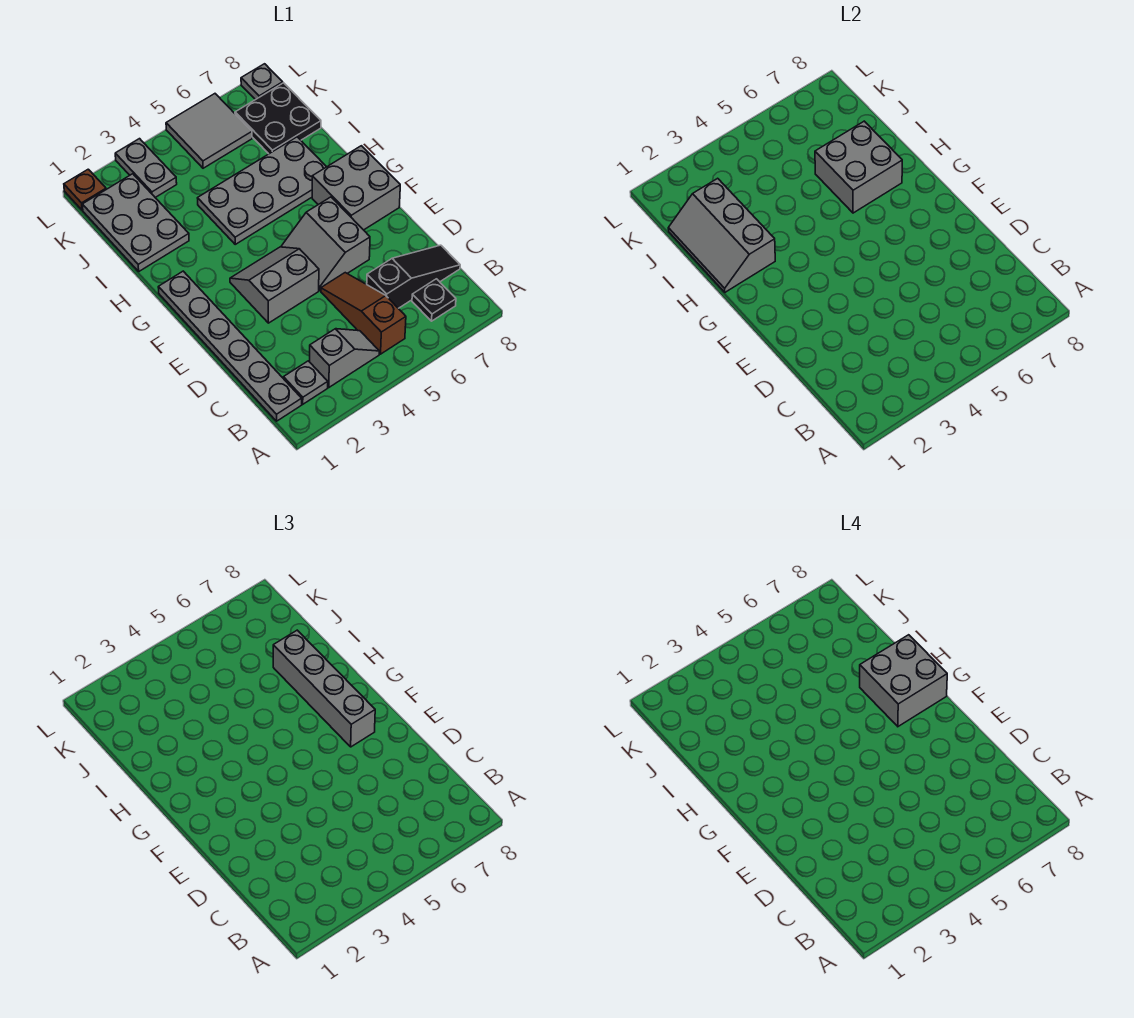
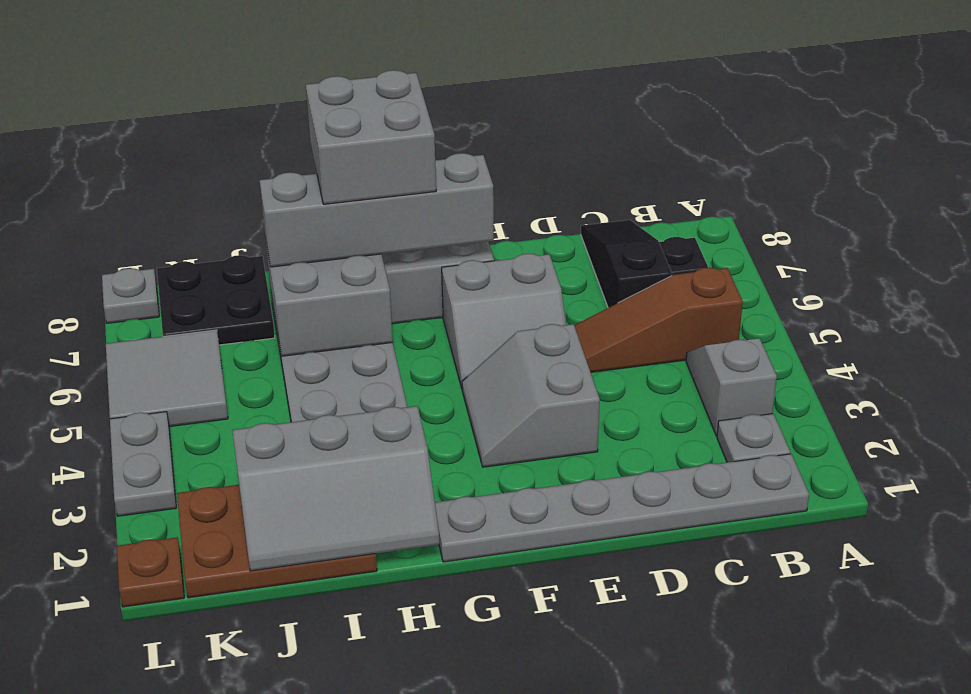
grey plate I1:K2 level 1 -> brown plate I1:K2 level 1
grey plate K3:L3 level 1 -> grey plate L3:L4 level 1

